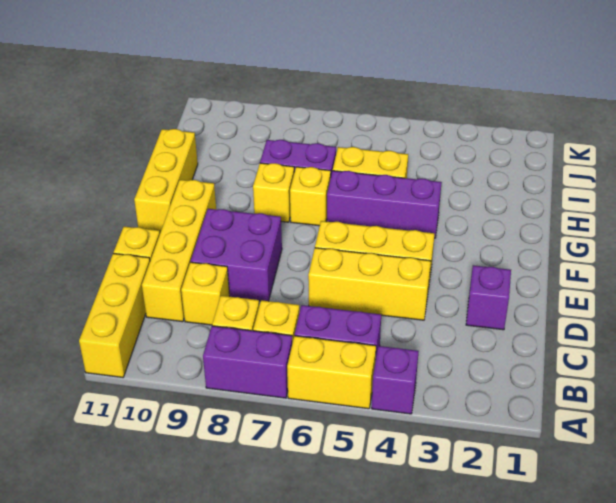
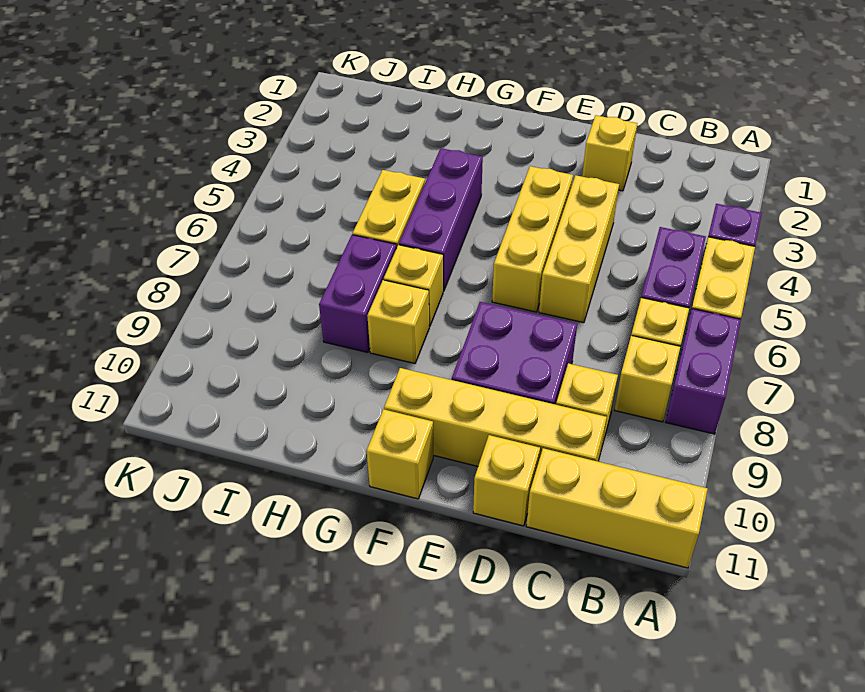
purple brick D2 level 1 -> yellow brick D2 level 1
yellow brick F11:H11 level 1 -> yellow brick F11 level 1

